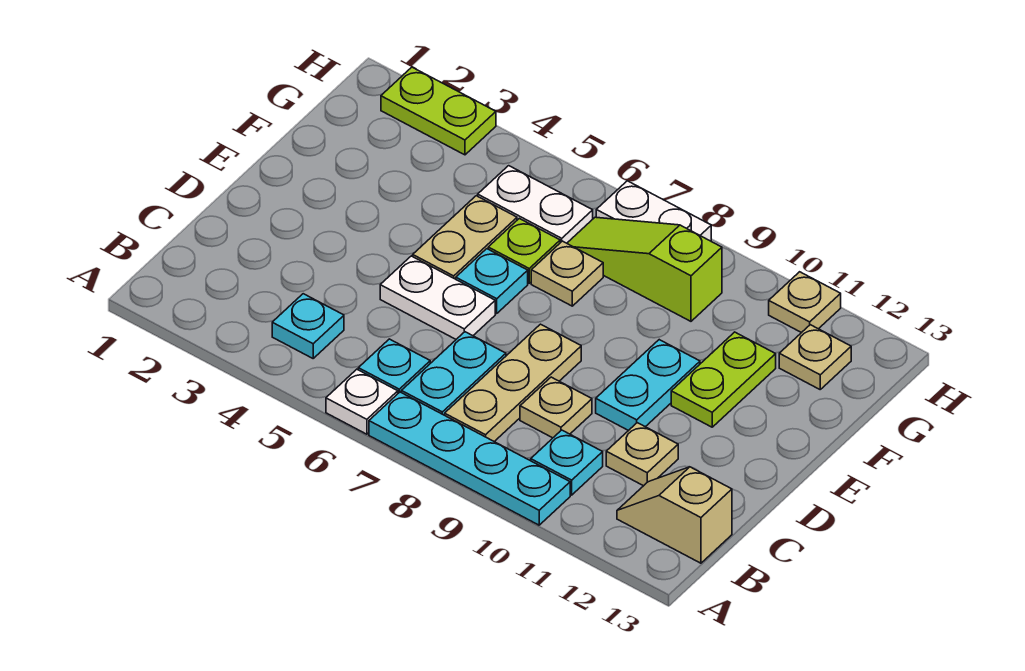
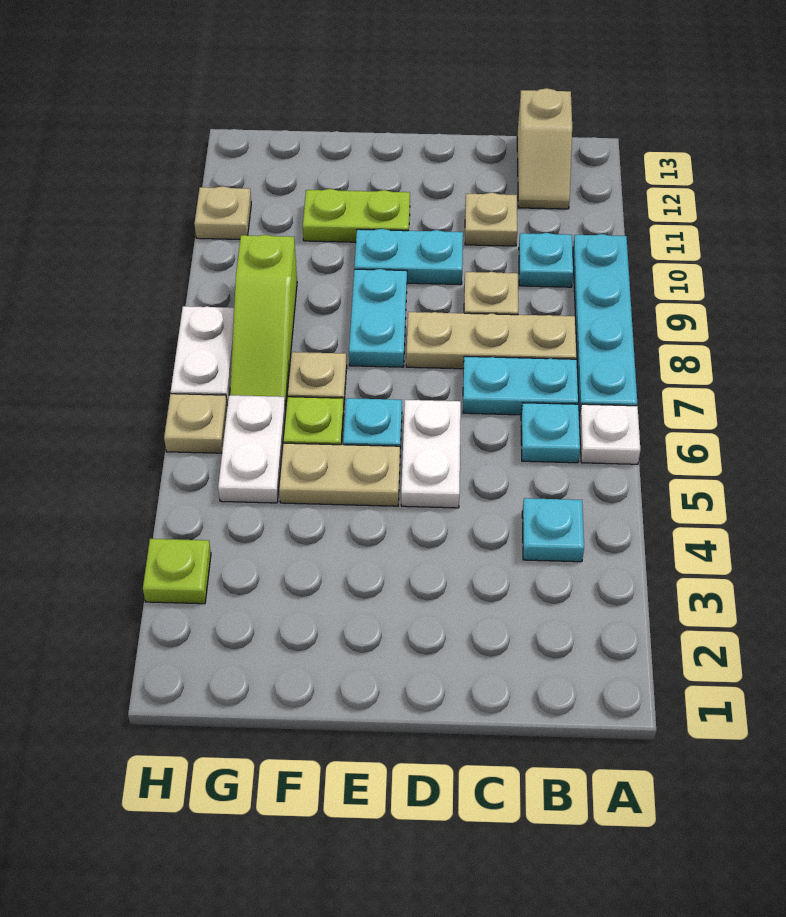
none -> cyan plate E8:E9 level 1
tan plate G12 level 1 -> tan plate H6 level 1
lime plate H2:H3 level 1 -> lime plate H3 level 1

